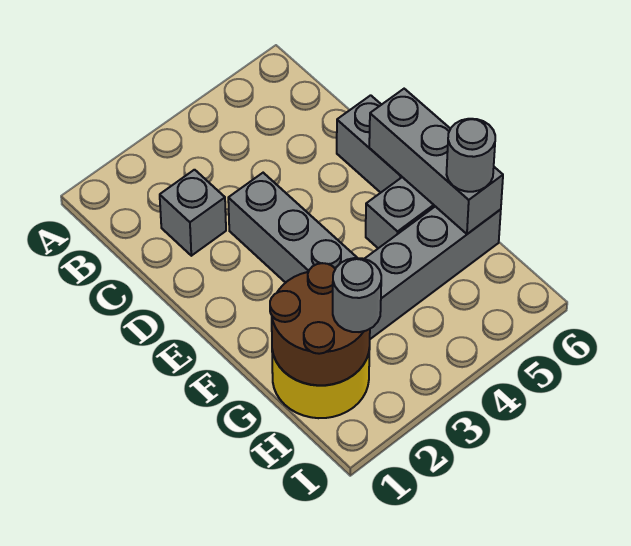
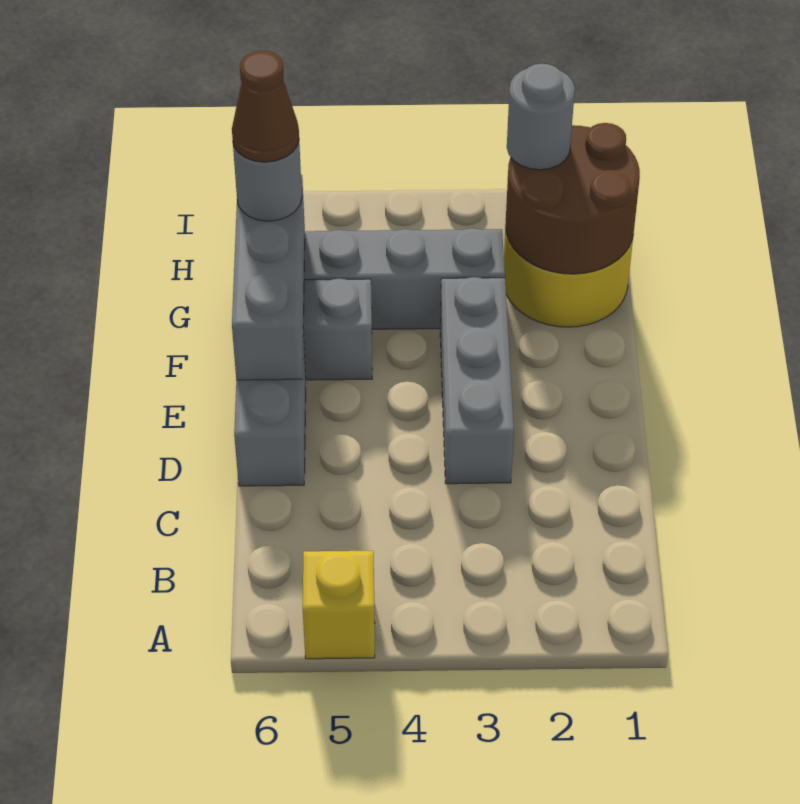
none -> yellow brick A5 level 1
grey brick C2 level 1 -> none
none -> brown cone G6 level 4

